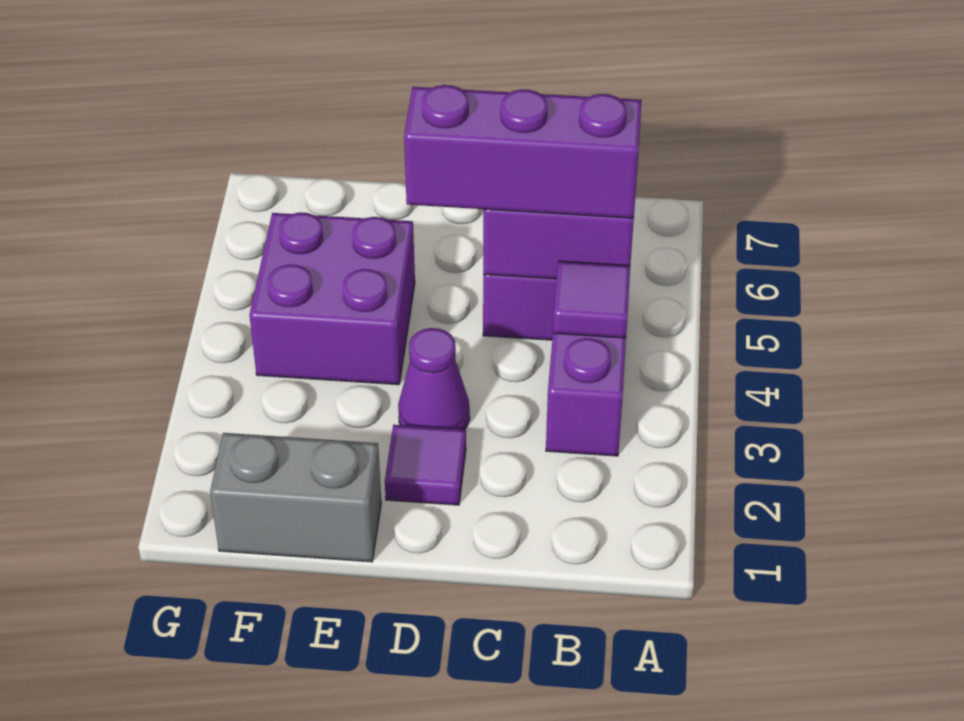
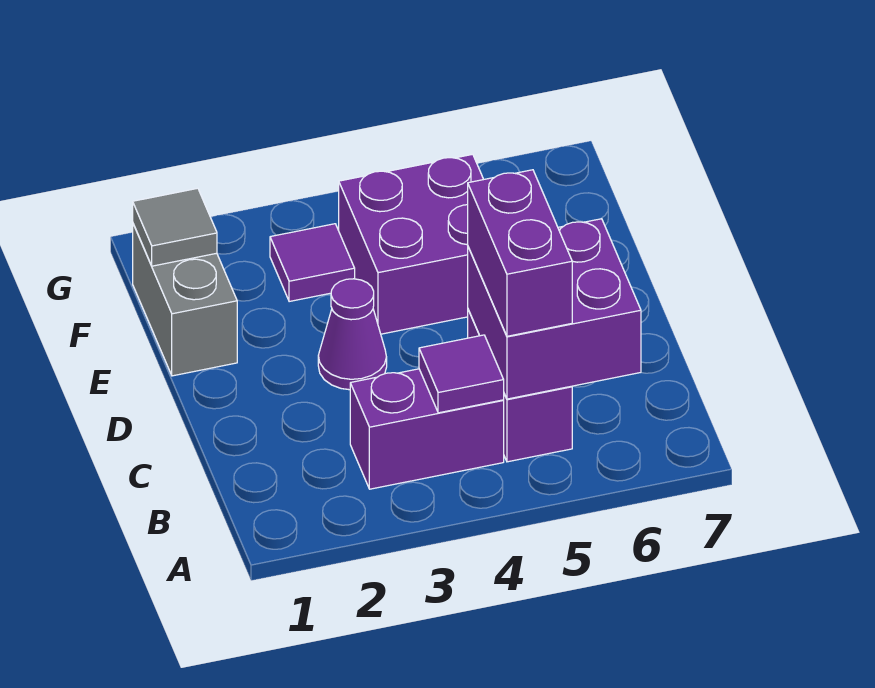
purple brick B5:D5 level 3 -> purple brick B5:C5 level 3
purple tile D2 level 1 -> purple tile F3 level 1
none -> grey tile F1 level 2

